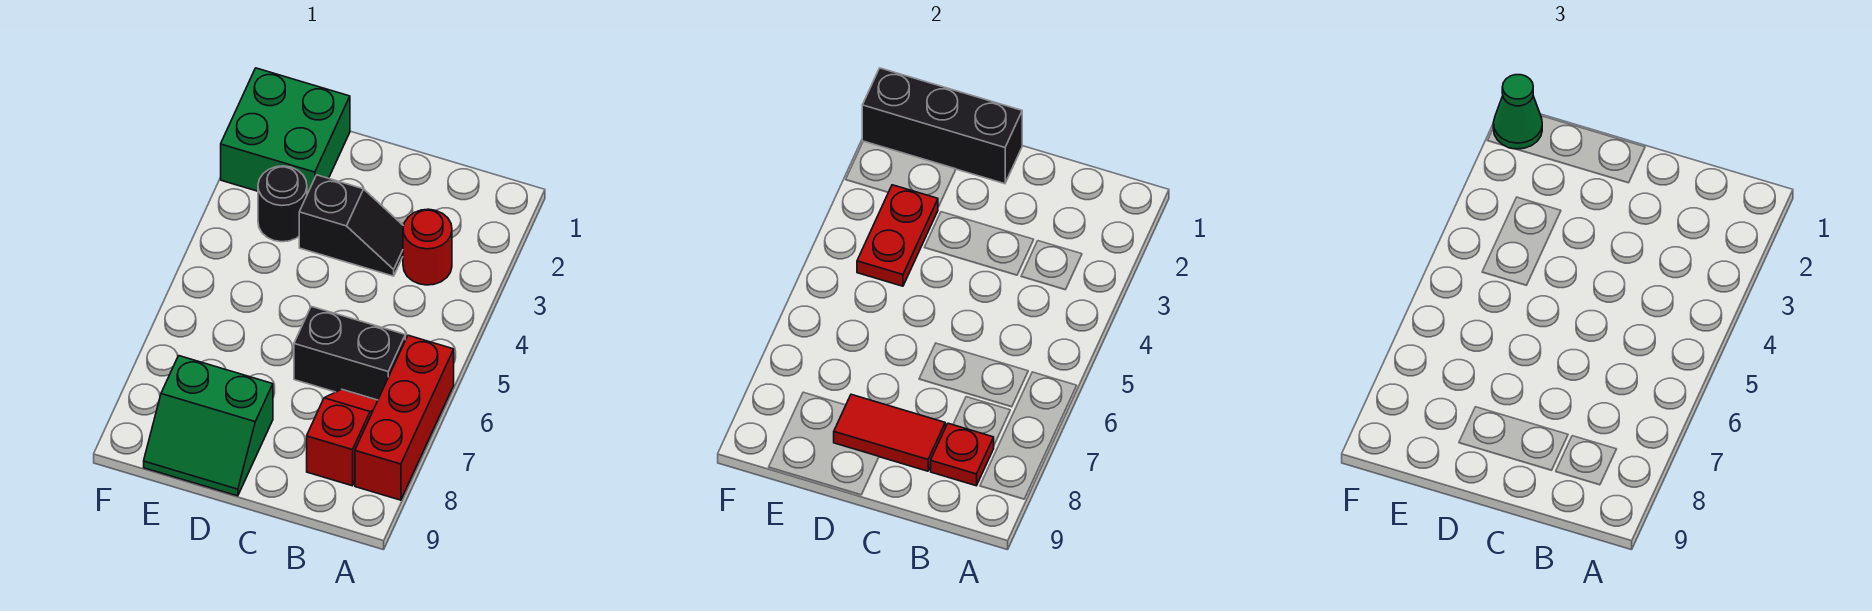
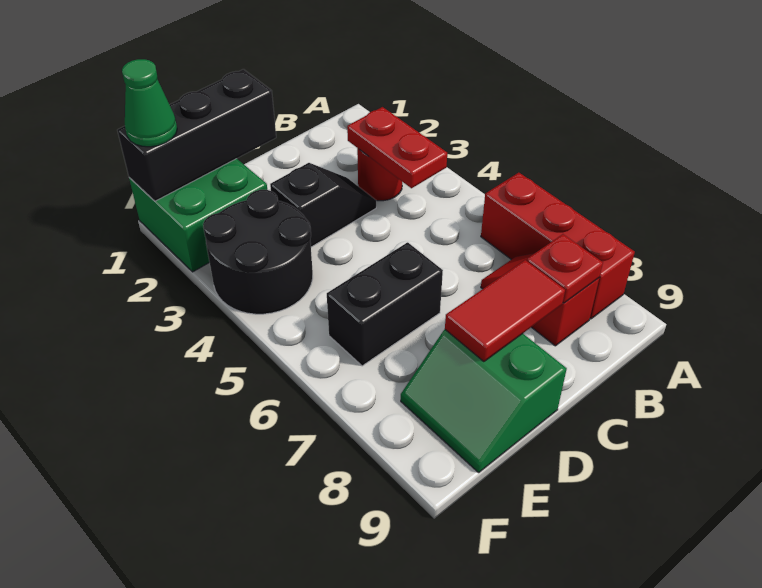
black brick B6:C6 level 1 -> black brick D6:E6 level 1
green slope D8:E9 level 1 top 8 -> green slope D8:E9 level 1 top D
black round brick E3 level 1 -> black round brick E3:F4 level 1
red plate E3:E4 level 2 -> red plate B3:B4 level 2

